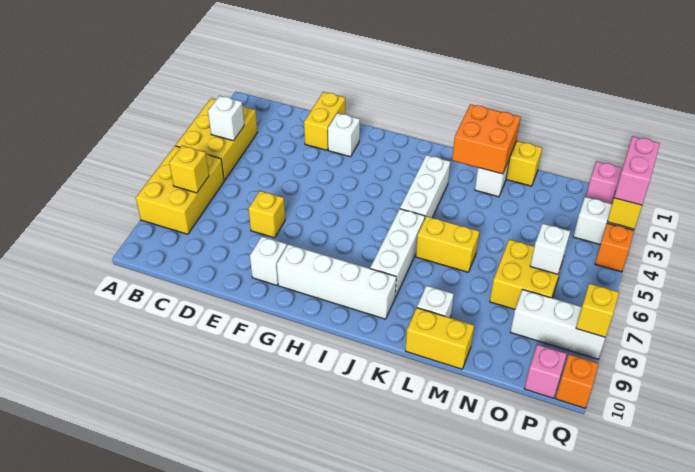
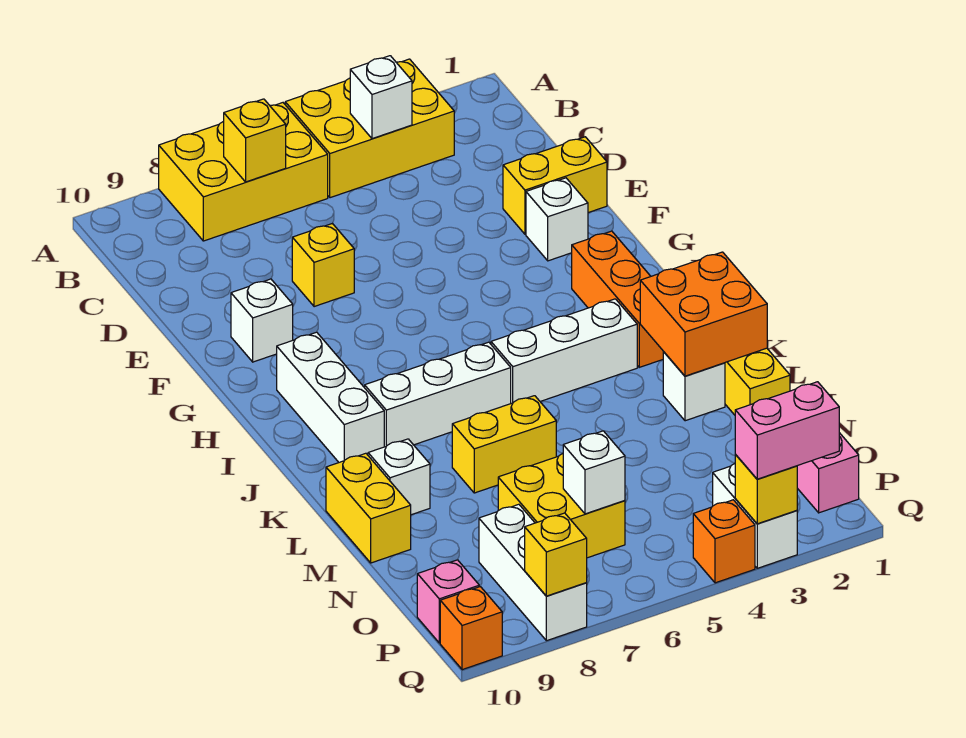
white brick G9:J9 level 1 -> white brick H9:J9 level 1
none -> orange brick H2:J2 level 1
yellow brick K6:L6 level 1 -> yellow brick L6:L7 level 1

